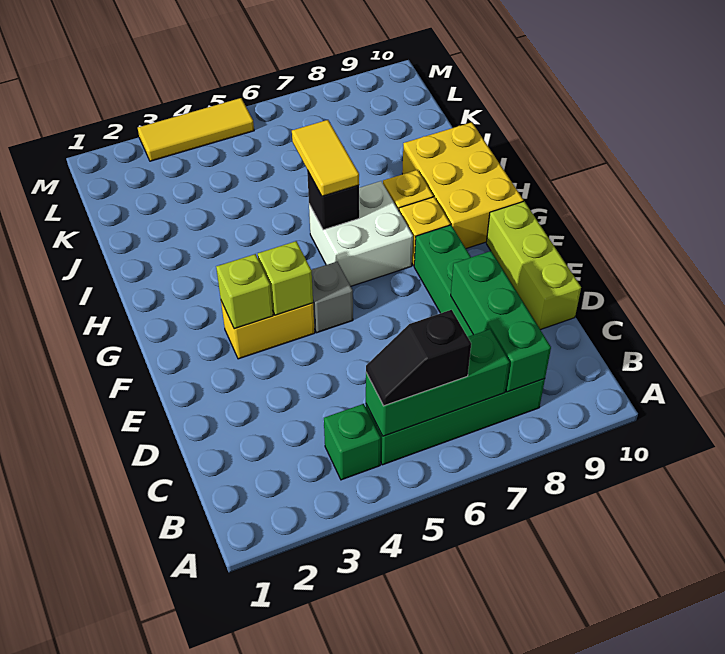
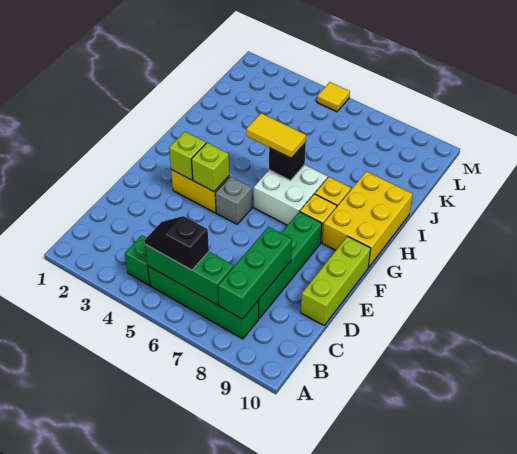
yellow tile H6:I6 level 3 -> yellow tile H5:H6 level 3
yellow tile M3:M5 level 1 -> yellow tile M5 level 1

